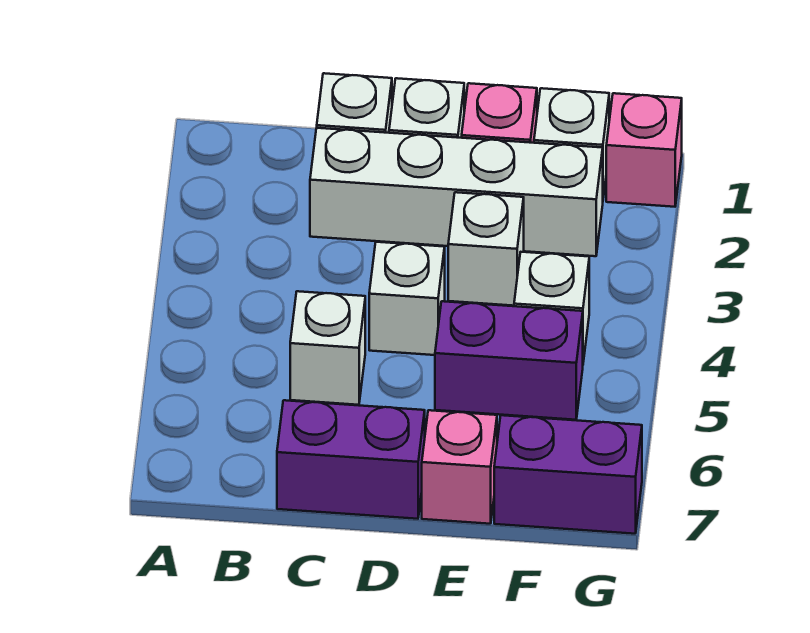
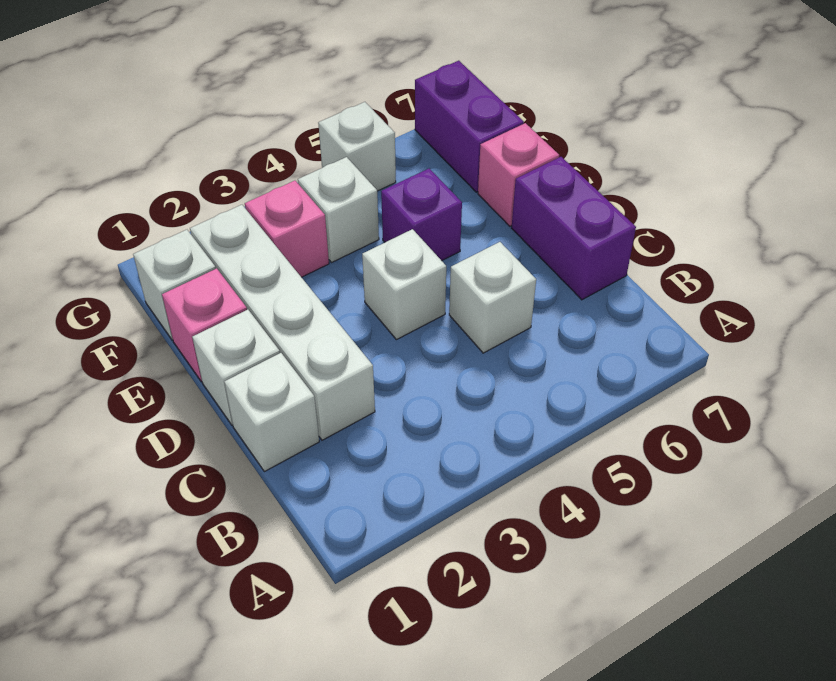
white brick E3 level 1 -> white brick G5 level 1
purple brick E5:F5 level 1 -> purple brick E5 level 1
pink brick G1 level 1 -> pink brick F3 level 1

